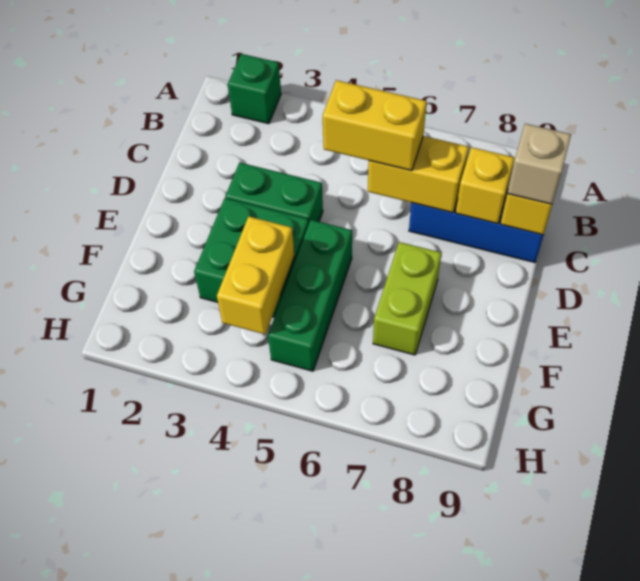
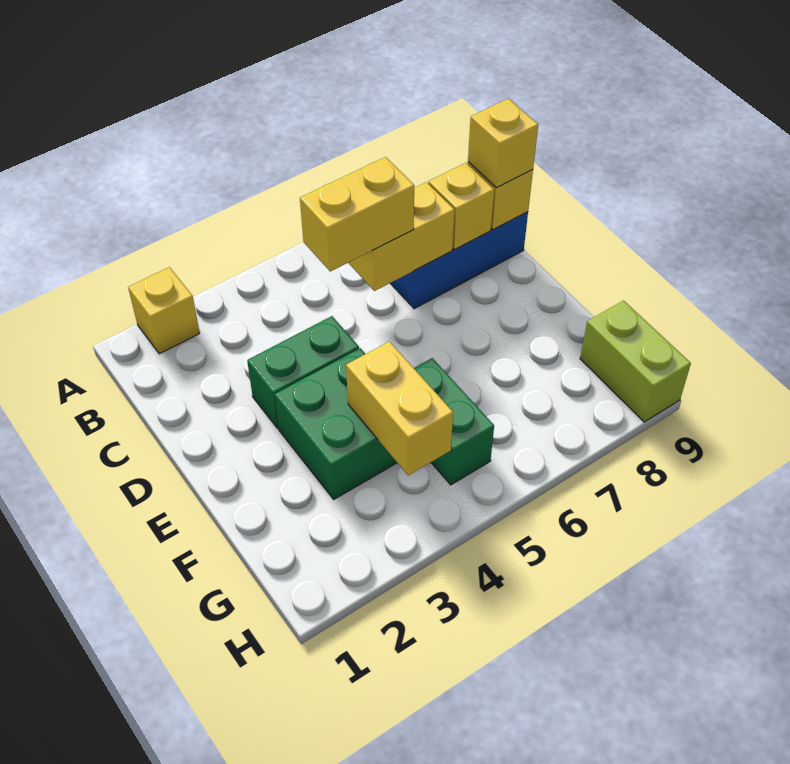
green brick A2 level 1 -> yellow brick A2 level 1
tan brick C9 level 3 -> yellow brick C9 level 3
green brick E5:G5 level 1 -> green brick F5:G5 level 1
lime brick E7:F7 level 1 -> lime brick G9:H9 level 1

